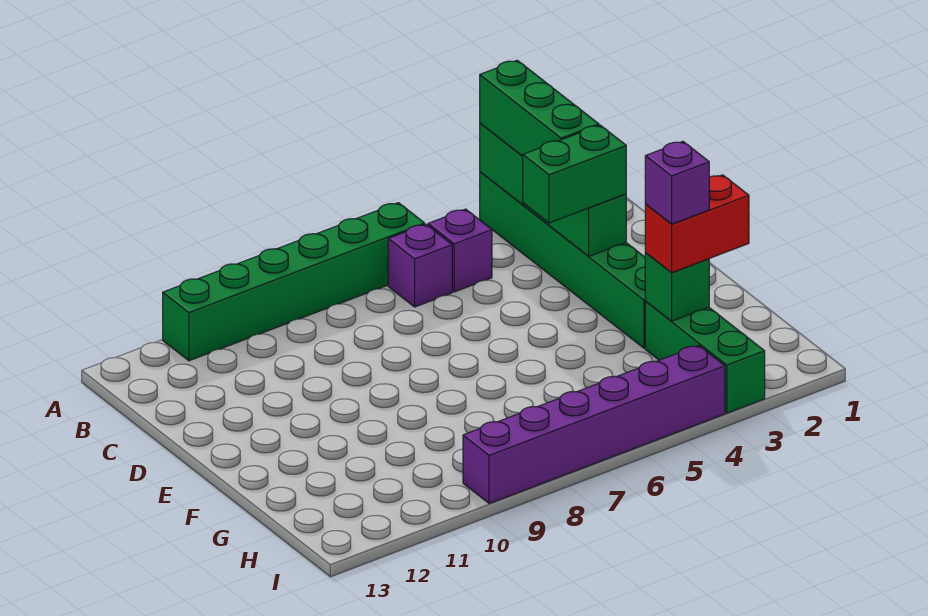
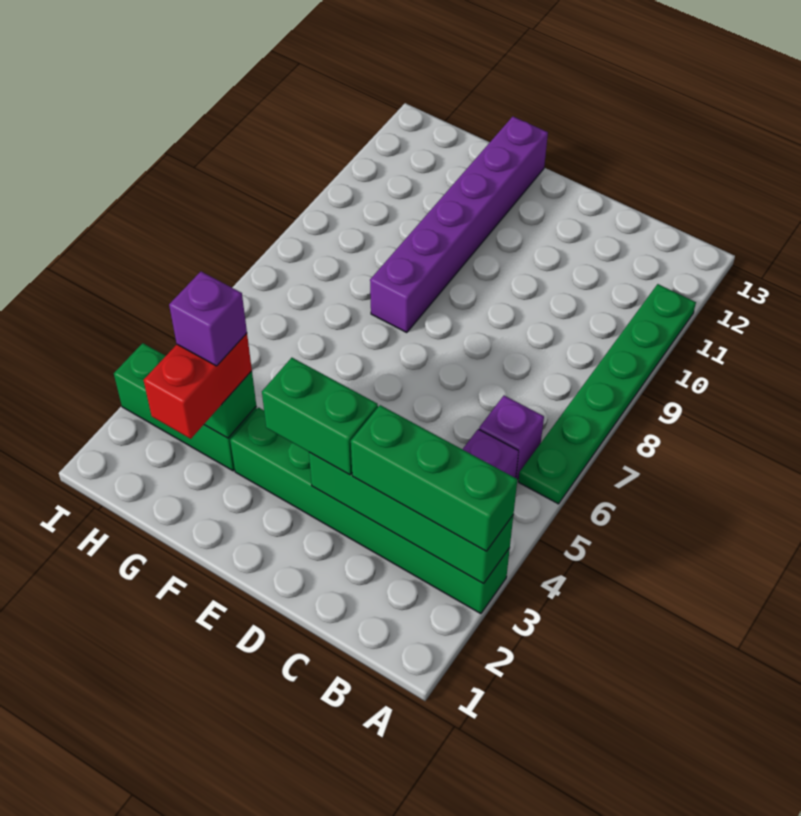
green brick A6:A11 level 1 -> green plate A6:A11 level 1
green brick D3:D4 level 3 -> green brick D3:E3 level 3
purple brick I4:I9 level 1 -> purple brick F8:F13 level 1

